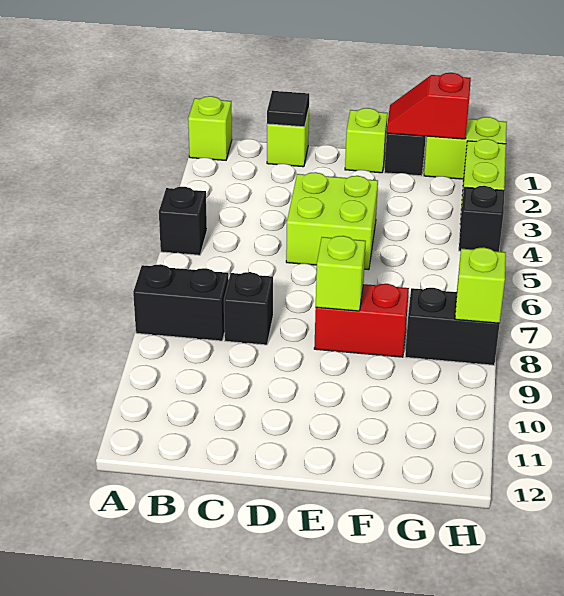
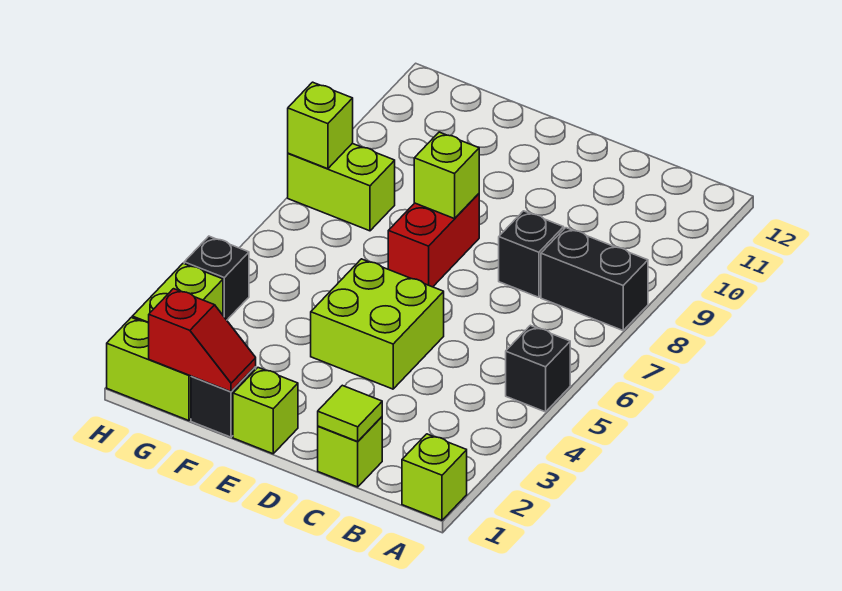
black tile C1 level 2 -> lime tile C1 level 2
red brick E8:F8 level 1 -> red brick E7:E8 level 1
black brick G8:H8 level 1 -> lime brick G8:H8 level 1

